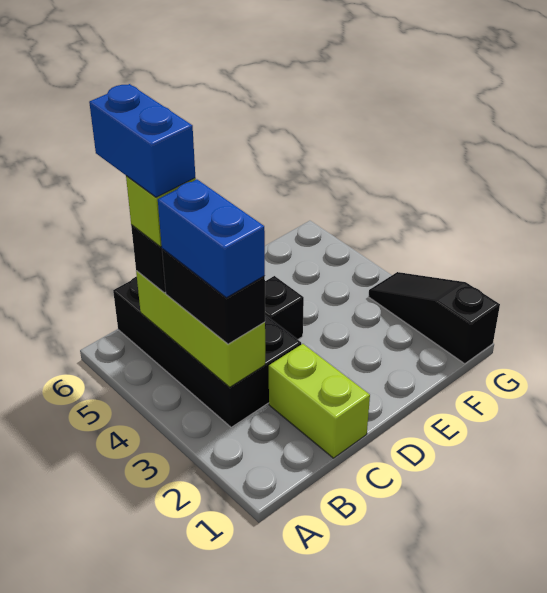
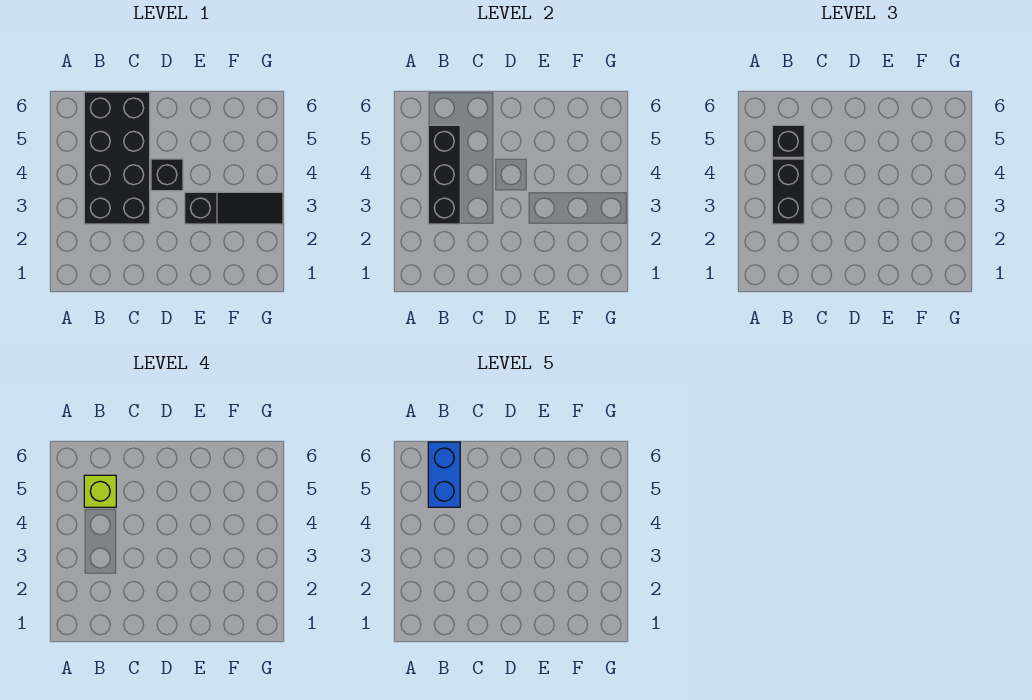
lime brick B3:B5 level 2 -> black brick B3:B5 level 2
blue brick B3:B4 level 4 -> none
lime brick C1:C2 level 1 -> none
black slope G1:G3 level 1 top 1 -> black slope E3:G3 level 1 top E

